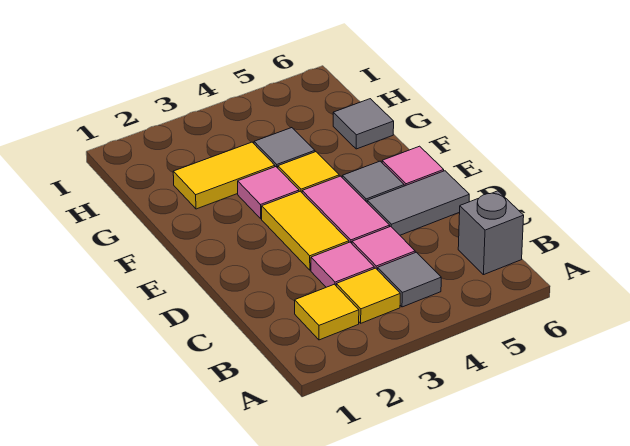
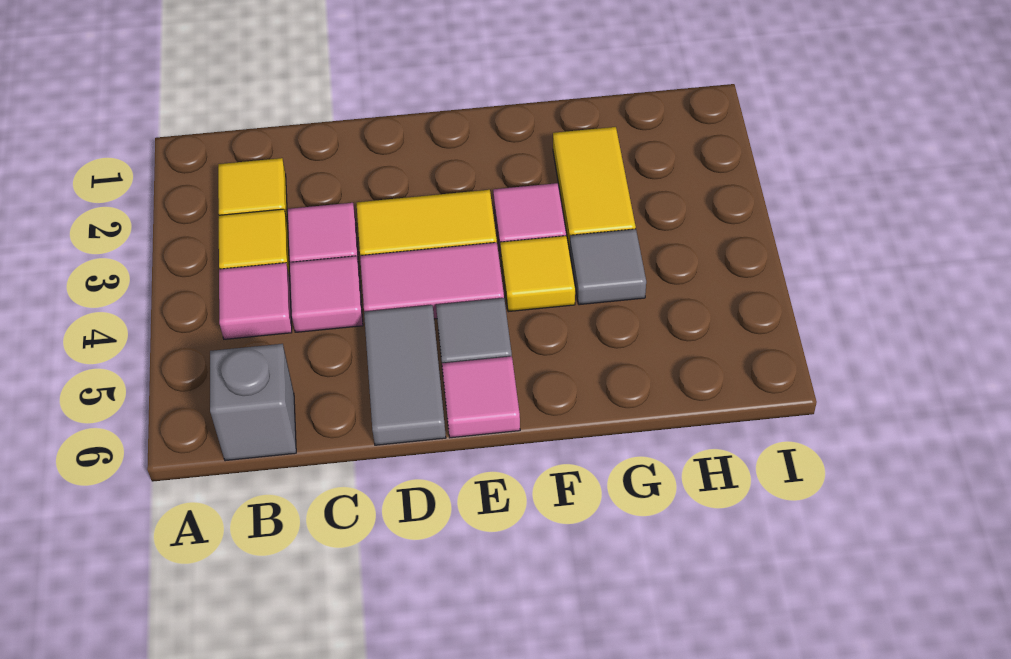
grey tile B4 level 1 -> pink tile B4 level 1
grey tile G6 level 1 -> none

